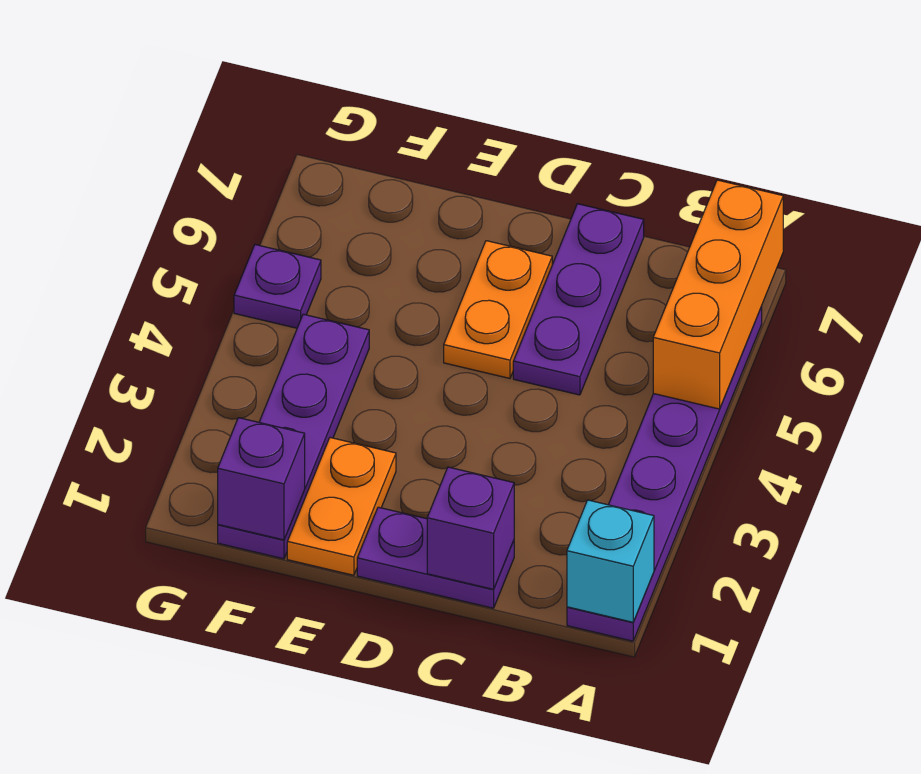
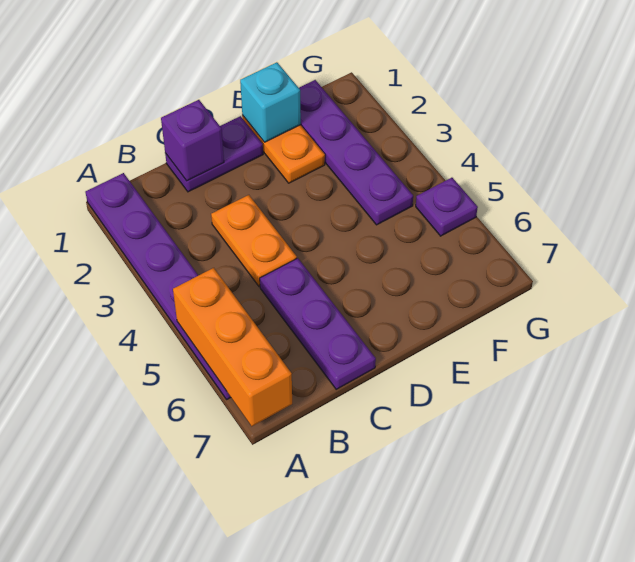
cyan brick A1 level 2 -> cyan brick E1 level 2
orange plate D5:D6 level 1 -> orange plate C3:C4 level 1
purple brick F1 level 2 -> none

